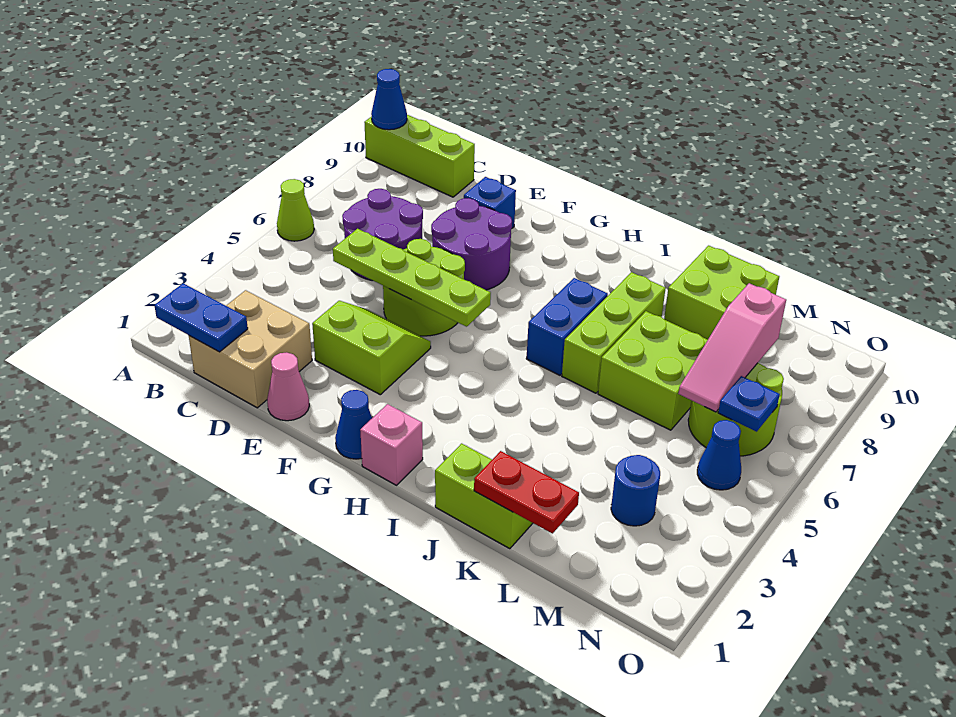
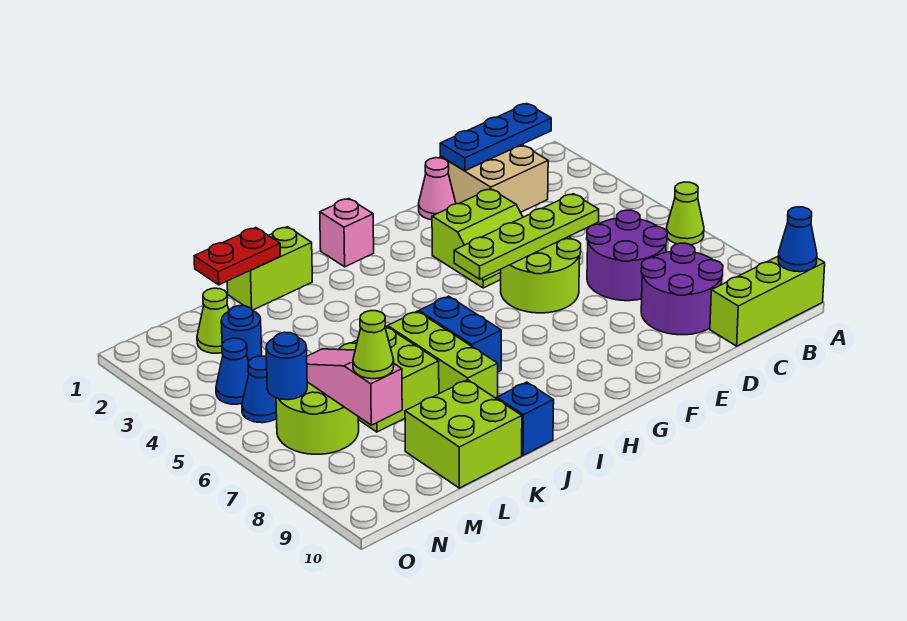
blue plate B1:C1 level 2 -> blue plate B1:D1 level 2
purple round brick E7:F8 level 1 -> purple round brick C8:D9 level 1
blue brick E9 level 1 -> blue brick J10 level 1
blue cone G1 level 1 -> blue cone N4 level 1
none -> lime cone M2 level 1
none -> lime cone M8 level 3
blue plate N6 level 2 -> blue round brick N6 level 2

